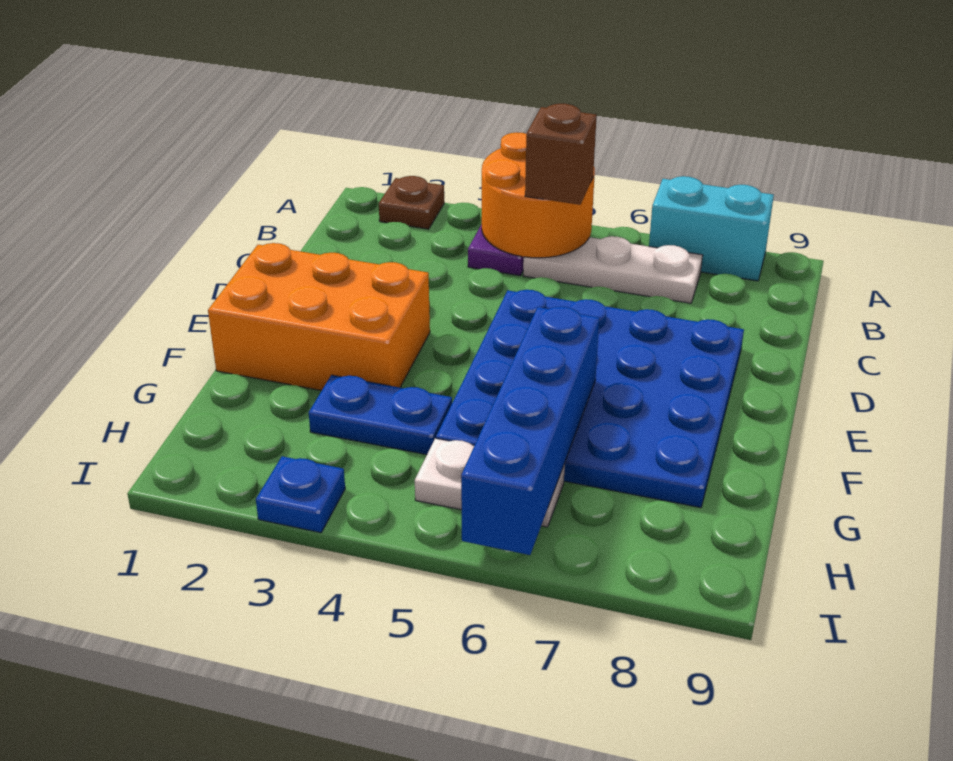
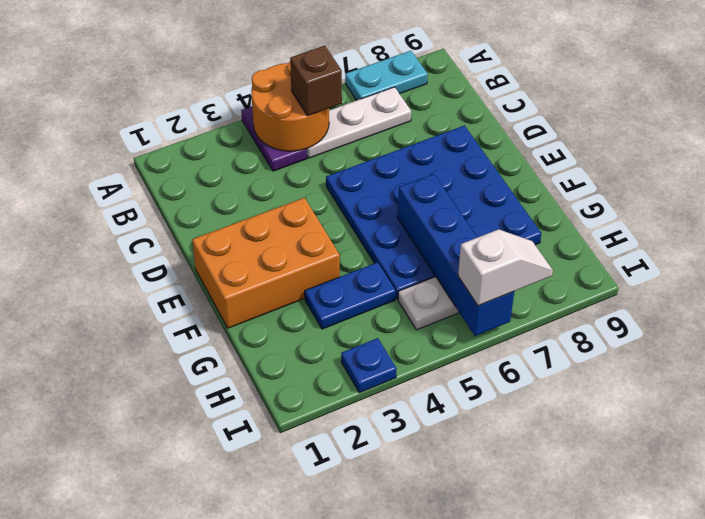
brown plate A2 level 1 -> none
cyan brick A7:A8 level 1 -> cyan plate A7:A8 level 1
none -> white slope I6:I7 level 3 top 6

